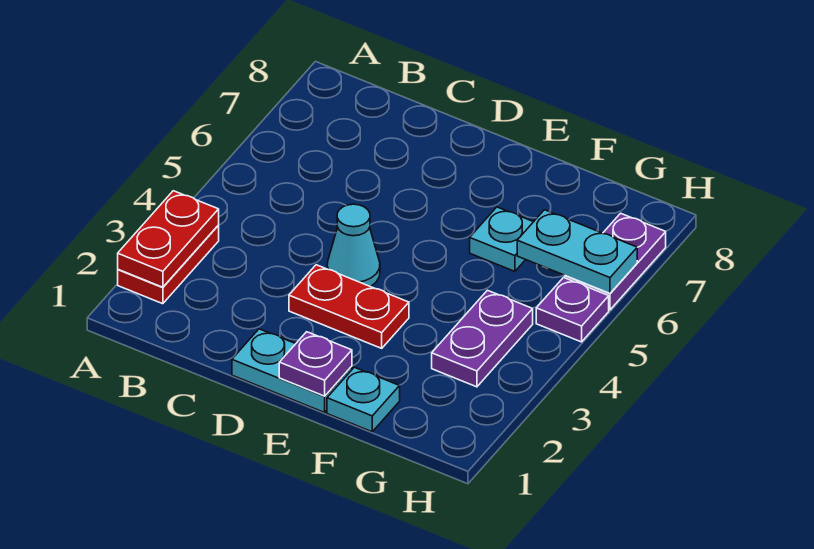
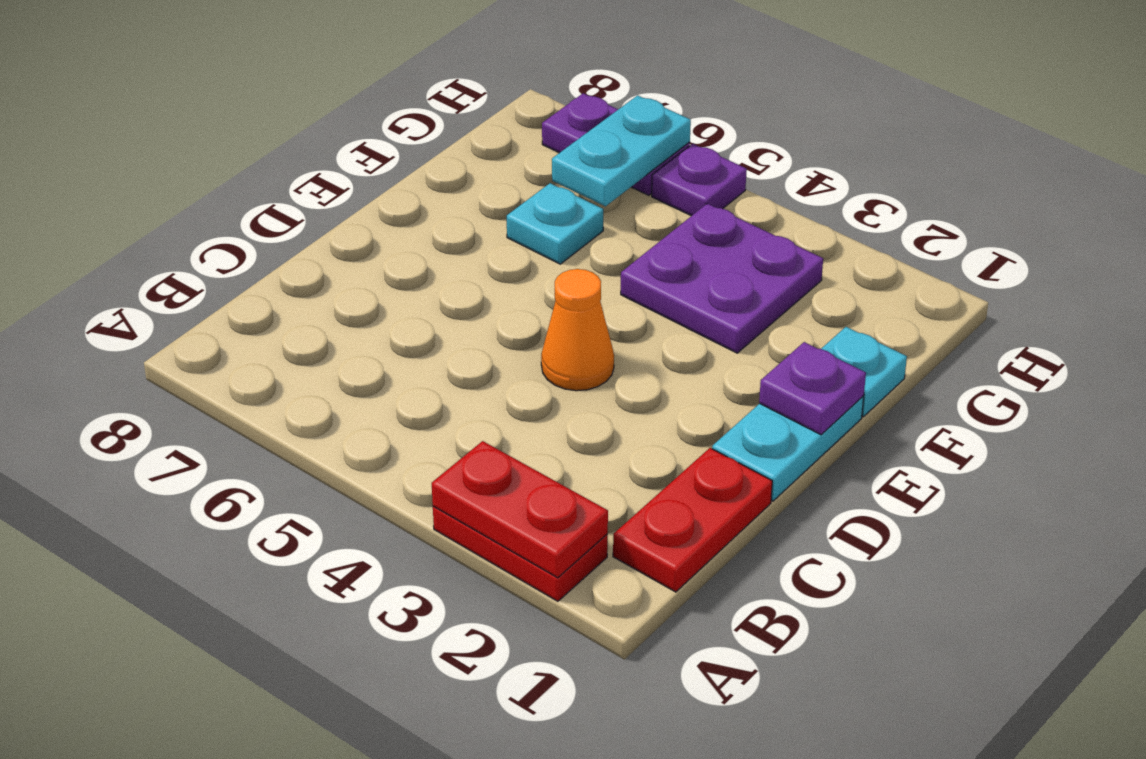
red plate D3:E3 level 1 -> red plate B1:C1 level 1
cyan cone D4 level 1 -> orange cone D4 level 1
purple plate G3:G4 level 1 -> purple plate F3:G4 level 1

